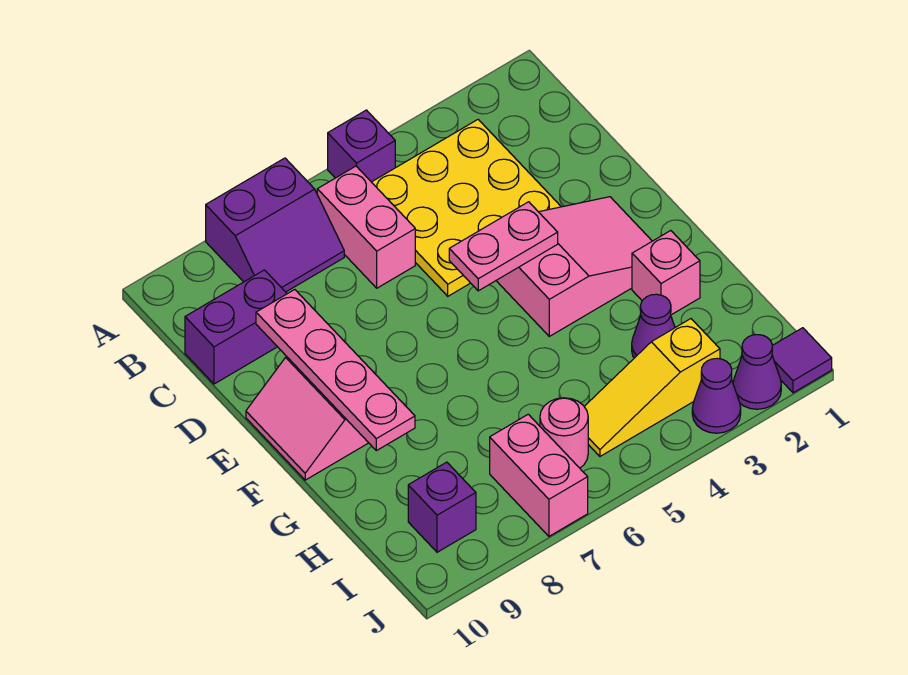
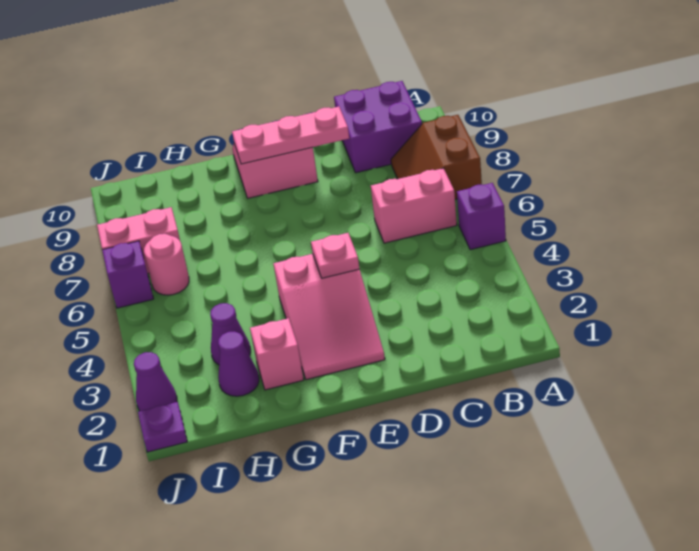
purple slope A7:B8 level 1 top A -> brown slope A7:B8 level 1 top A
yellow plate B3:D5 level 1 -> none
purple brick C9:C10 level 1 -> purple brick B9:C10 level 1
pink plate D9:G9 level 2 -> pink plate D9:F9 level 2
pink plate E4:E5 level 2 -> pink plate E4 level 2
yellow slope I3:I5 level 1 top 3 -> none
purple brick I9 level 1 -> purple brick J6 level 1
purple tile J1 level 1 -> purple plate J1 level 1
purple cone J3 level 1 -> purple cone H2 level 1

